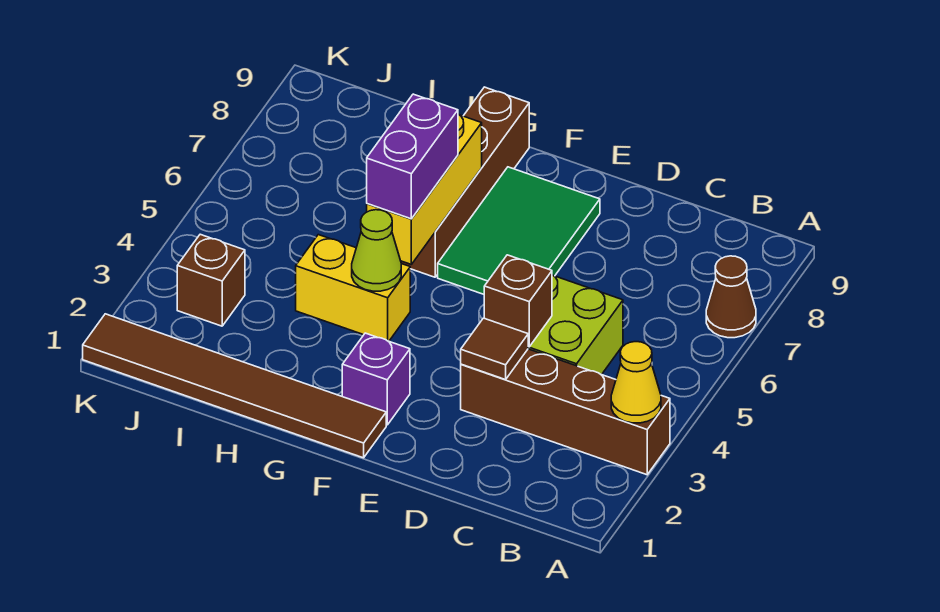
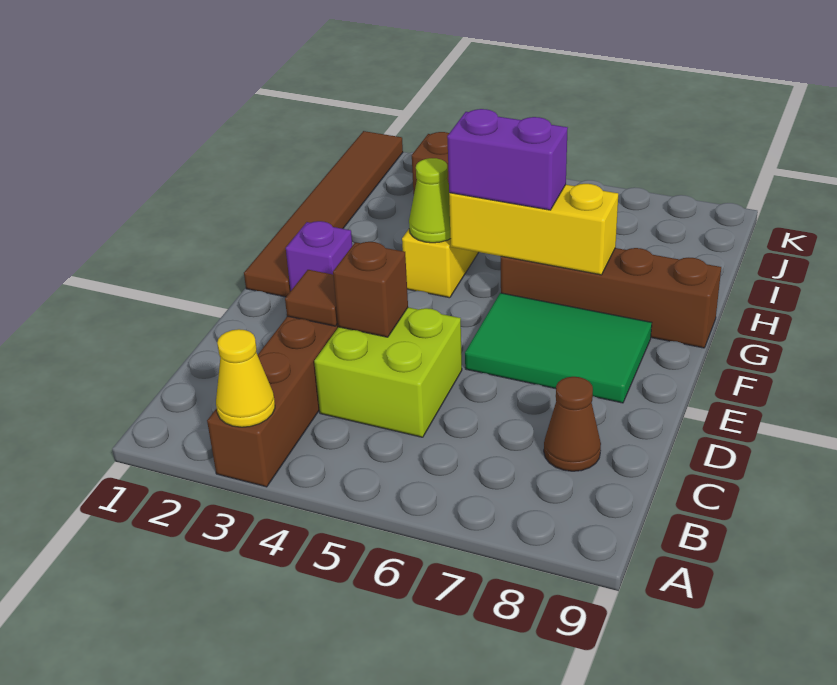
brown cone A7 level 1 -> brown cone C8 level 1

